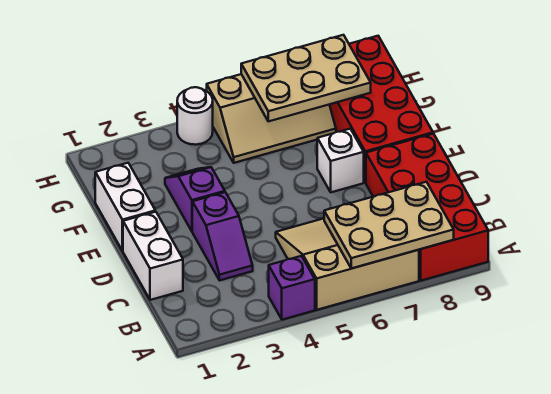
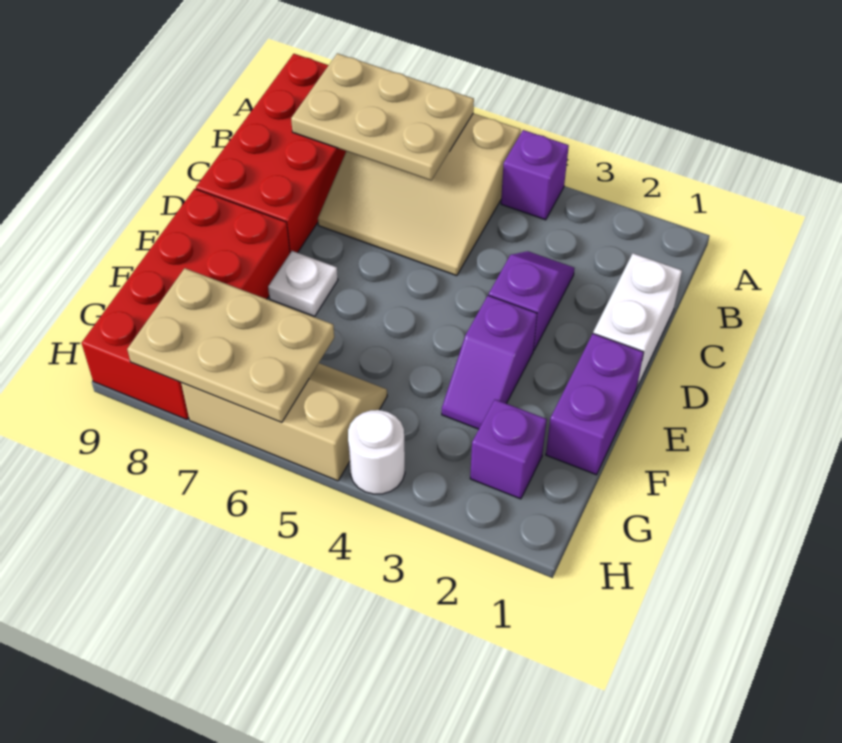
white brick E1:F1 level 1 -> purple brick E1:F1 level 1
white brick E7 level 1 -> white plate E7 level 1
none -> purple brick G2 level 1

